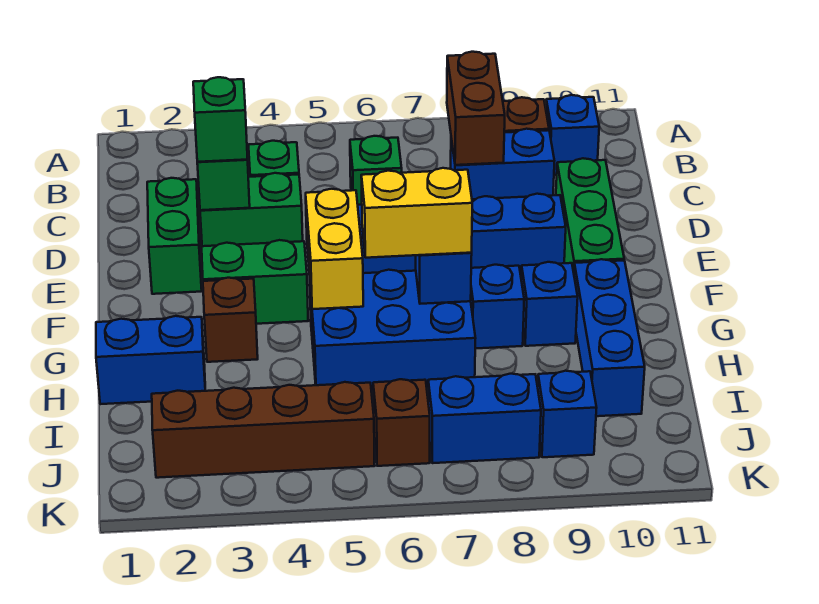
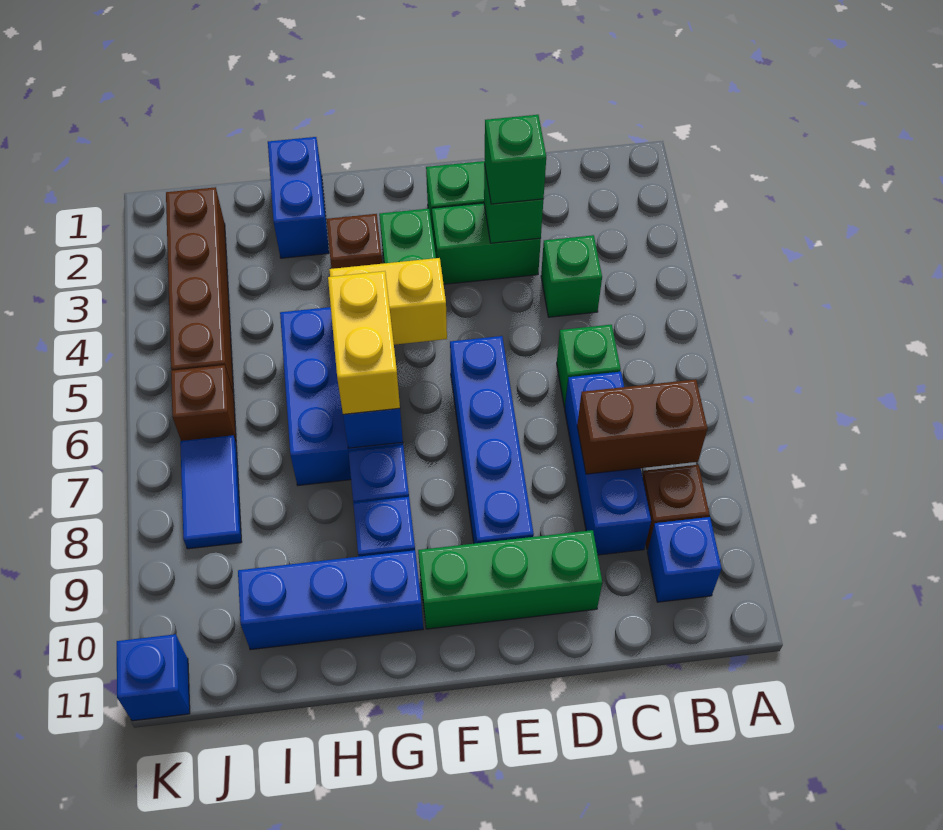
blue brick C8:C9 level 1 -> blue brick C7:C9 level 1
green brick D3:D4 level 1 -> green brick D3:E3 level 1
blue brick J7:J8 level 1 -> blue tile J7:J8 level 1
blue brick J9 level 1 -> blue brick K11 level 1

